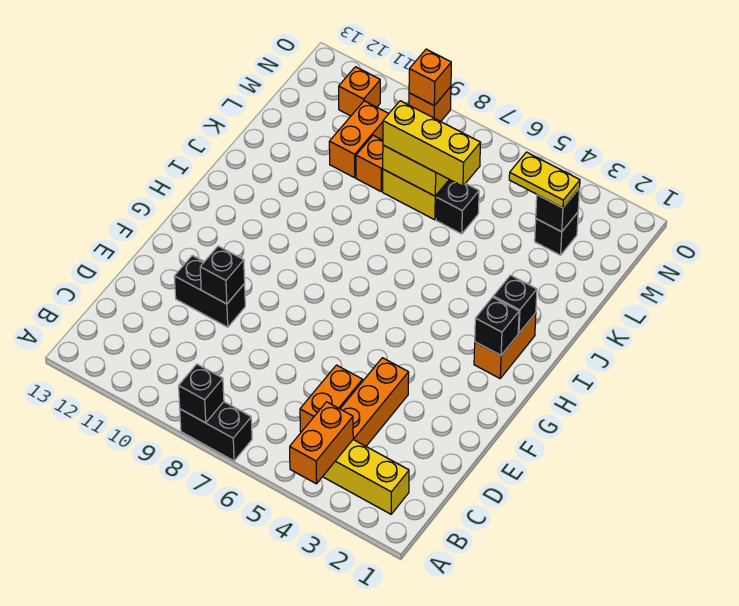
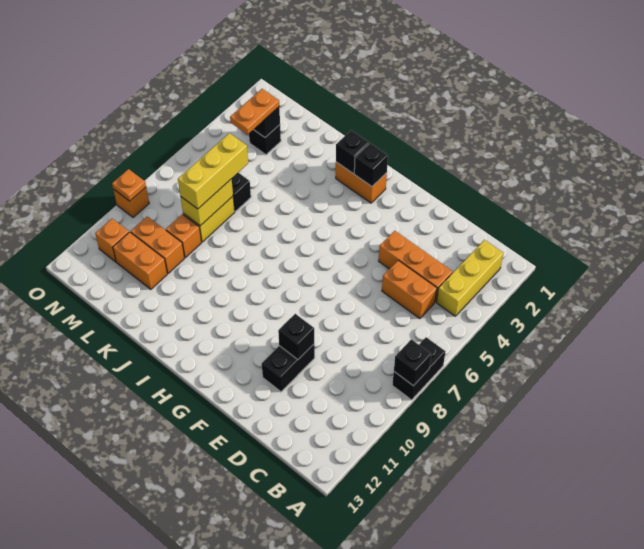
orange brick A4:B4 level 2 -> orange brick L11:M11 level 1
yellow plate M3:M4 level 3 -> orange plate M3:M4 level 3
orange brick O9 level 2 -> orange plate O9 level 2

